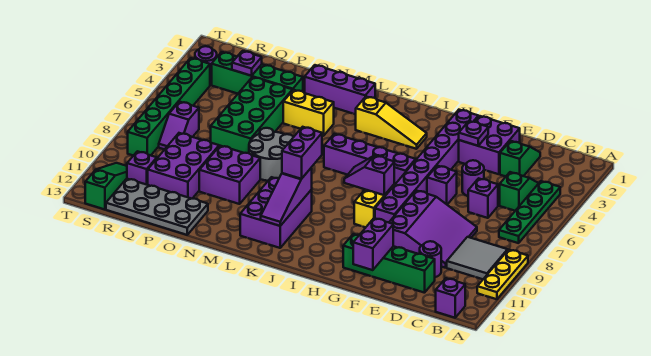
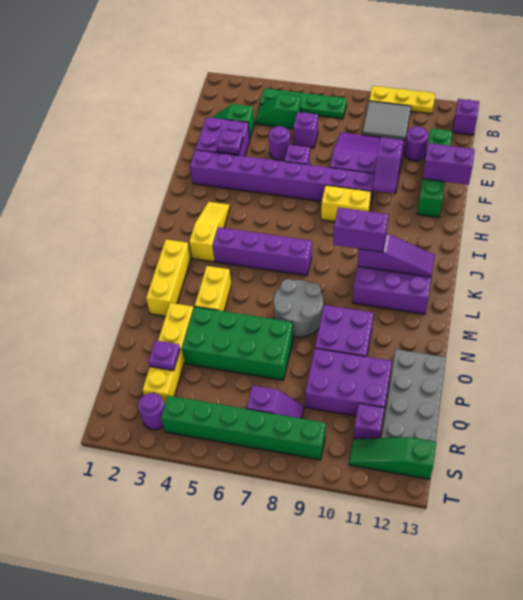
purple brick H6:K6 level 1 -> purple brick K4:K7 level 1
purple slope H8:I8 level 2 top H -> purple slope F10:G10 level 2 top F
purple brick L2:N2 level 1 -> yellow brick L2:N2 level 1
green brick O3:R3 level 1 -> yellow brick O3:R3 level 1

